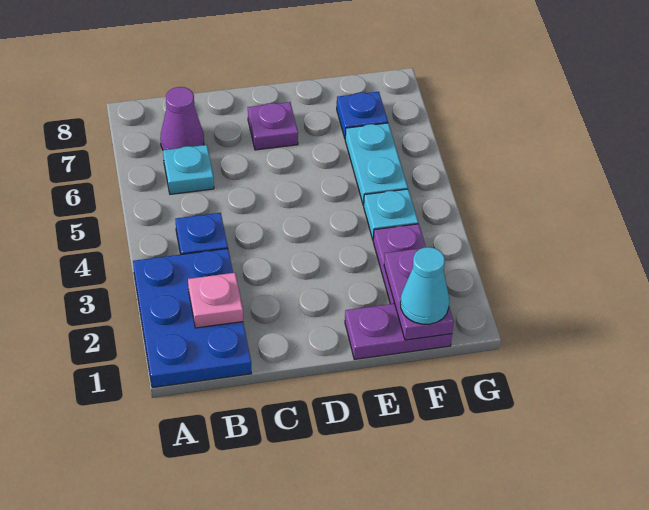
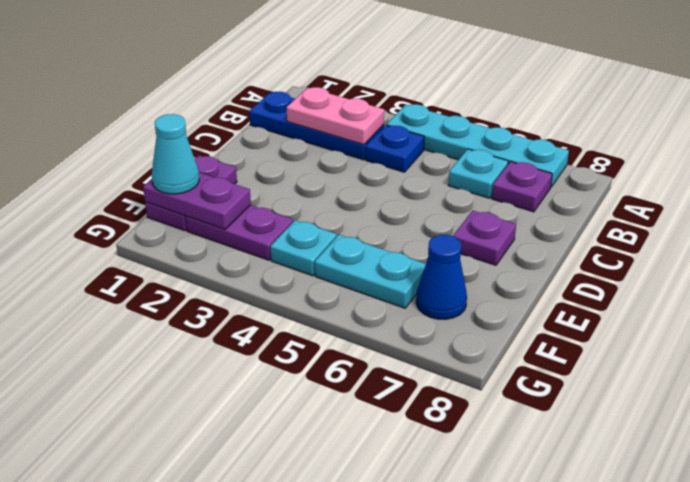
blue plate A1:B3 level 1 -> blue plate B1:B3 level 1
none -> cyan plate A4:A7 level 1
pink plate B2 level 2 -> pink plate B2:B3 level 2
purple cone B7 level 1 -> purple plate B7 level 1
blue plate F7 level 1 -> blue cone F7 level 1

